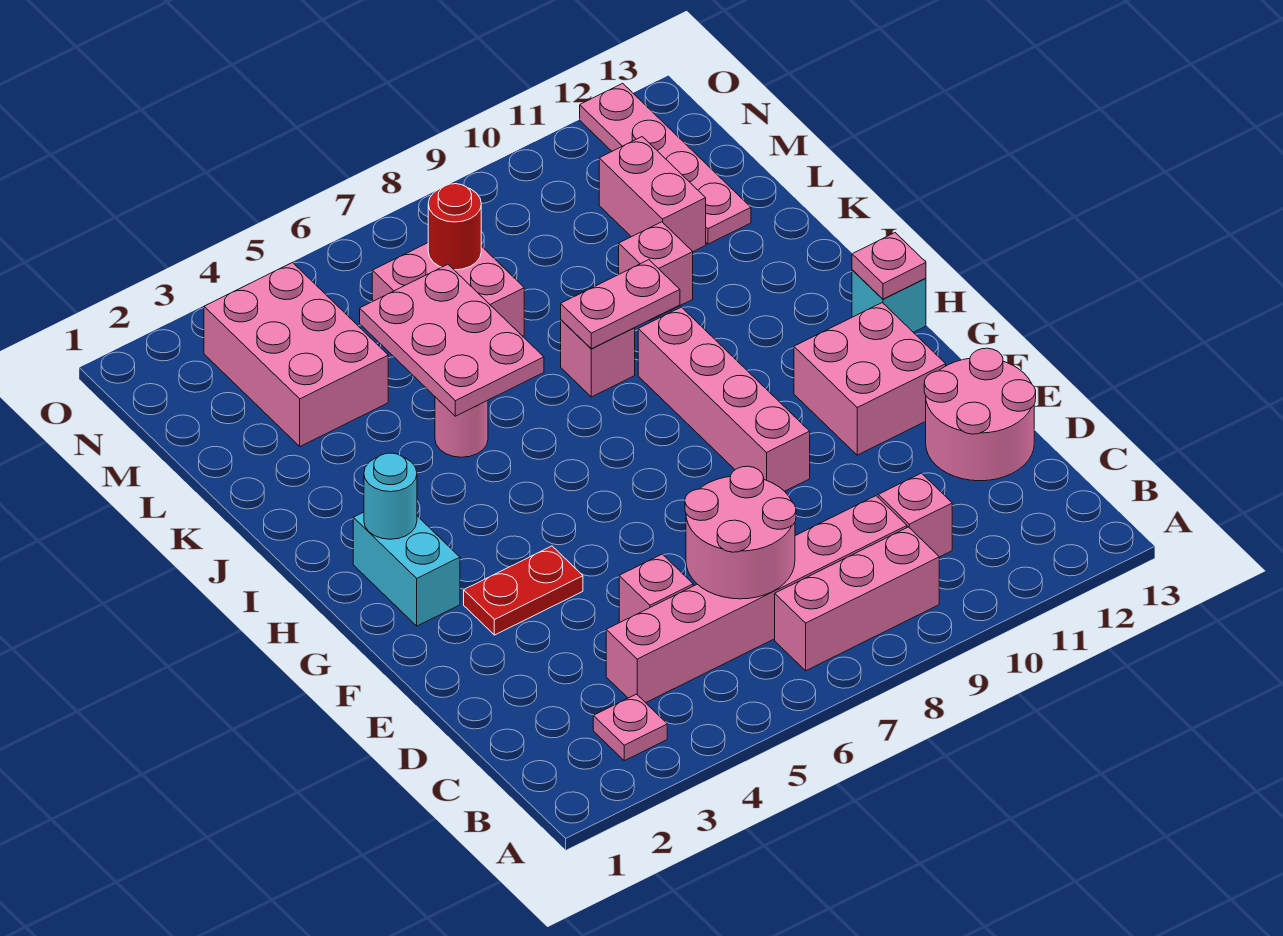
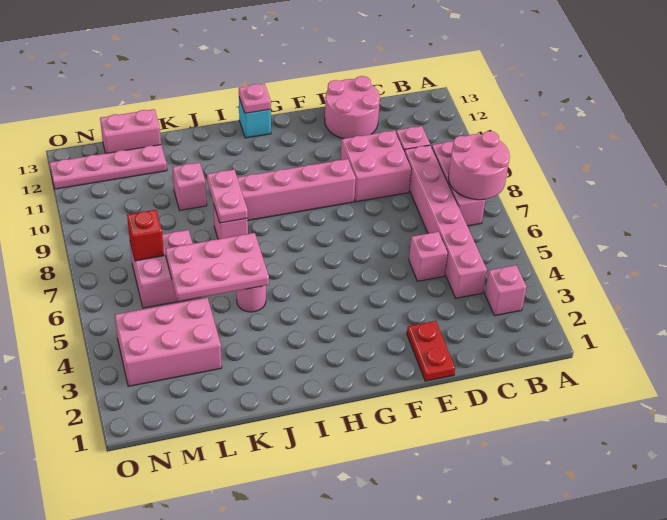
pink plate B3 level 1 -> pink brick B3 level 1
pink round brick C6:D7 level 2 -> pink round brick A7:B8 level 2
red plate F3:F4 level 1 -> red plate E1:E2 level 1
pink brick F11:G12 level 1 -> pink brick D9:E10 level 1
cyan brick G2:H2 level 1 -> none
cyan round brick H2 level 2 -> none
pink brick L11:M11 level 1 -> pink brick L13:M13 level 1
red round brick M7 level 2 -> red brick M7 level 2

